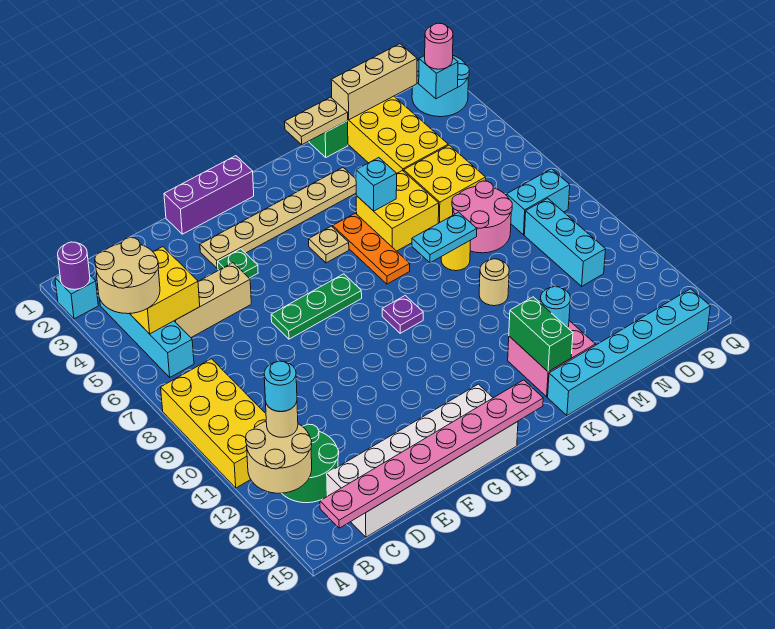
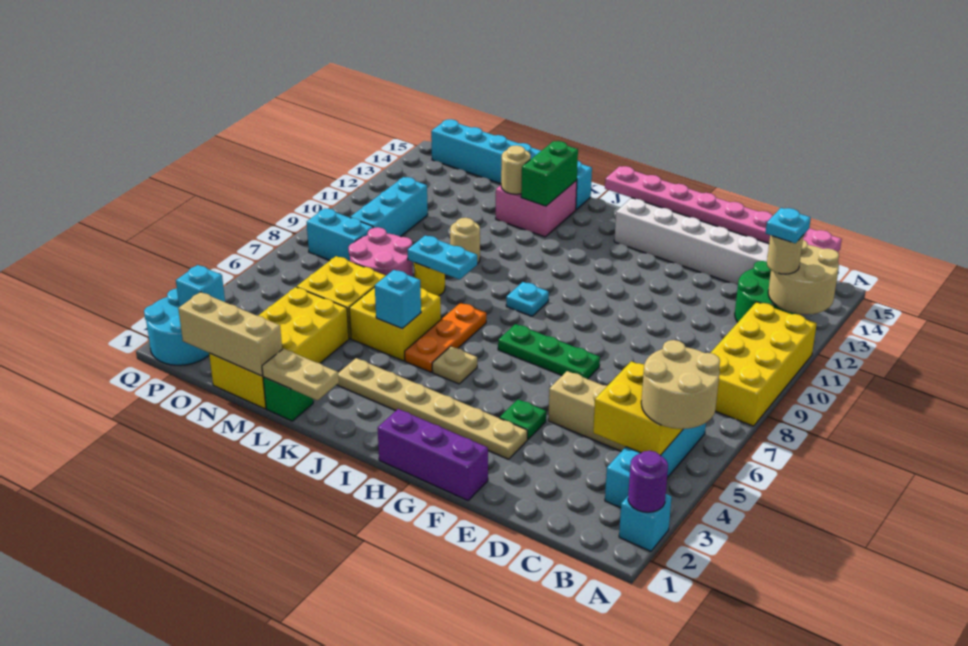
cyan round brick B12 level 4 -> cyan plate B12 level 4
purple plate I9 level 1 -> cyan plate I9 level 1
cyan round brick L13 level 2 -> tan round brick L13 level 2
pink round brick P2 level 3 -> none

